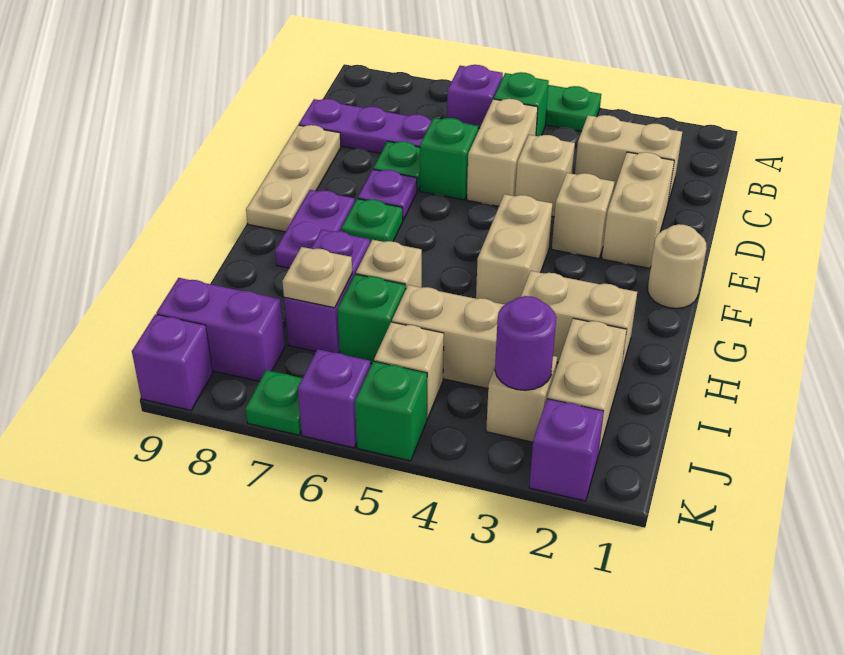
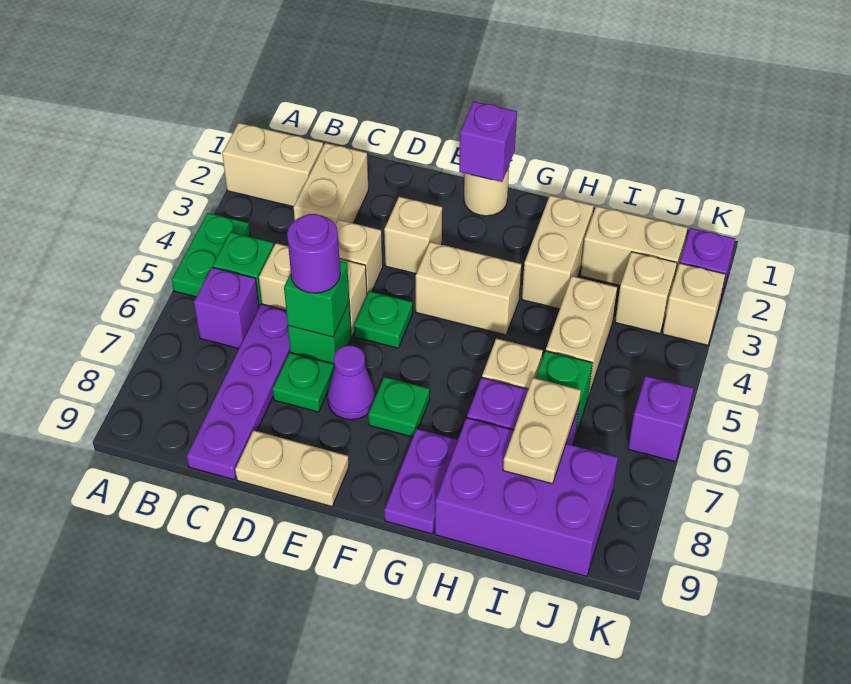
tan brick D2:E2 level 1 -> tan brick A2:B2 level 1
tan plate D9:F9 level 1 -> tan plate D9:E9 level 1
purple plate E7 level 1 -> purple cone E7 level 1
purple plate F8:G8 level 1 -> purple plate G8:G9 level 1
tan plate I7 level 2 -> tan plate I7:I8 level 2
purple round brick J3 level 2 -> purple round brick D6 level 3
tan brick J5 level 1 -> tan brick K3 level 1
purple brick J8:J9 level 1 -> purple brick H8:J9 level 1
green brick K5 level 1 -> green brick D6 level 2
green plate K7 level 1 -> green plate E5 level 1
purple brick K9 level 1 -> purple brick F1 level 2

